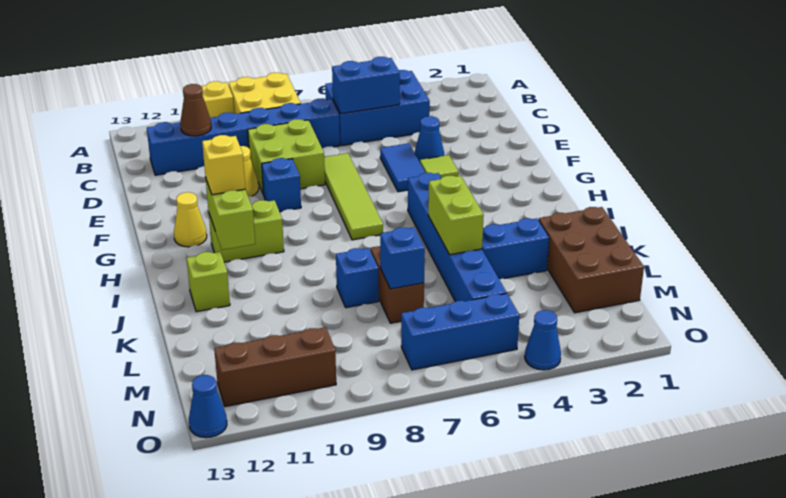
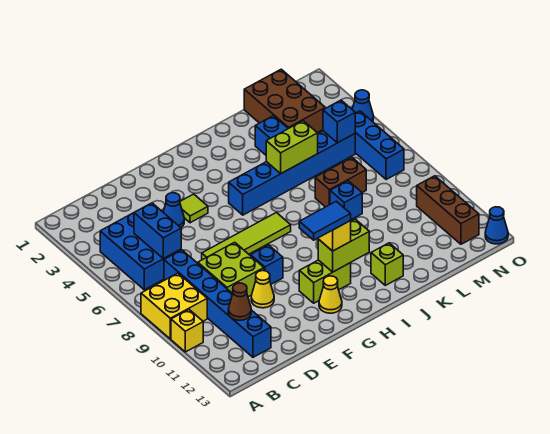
blue tile E5:F5 level 1 -> blue tile G11:H11 level 4
lime brick H10:H11 level 1 -> lime brick G11:H11 level 1
brown brick K1:M2 level 1 -> brown brick L1:M3 level 1
blue brick L7 level 2 -> blue brick M5 level 2

